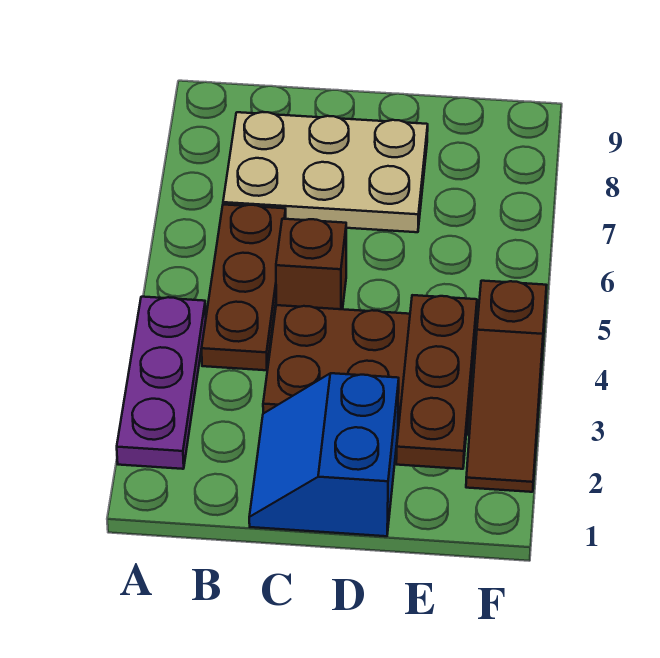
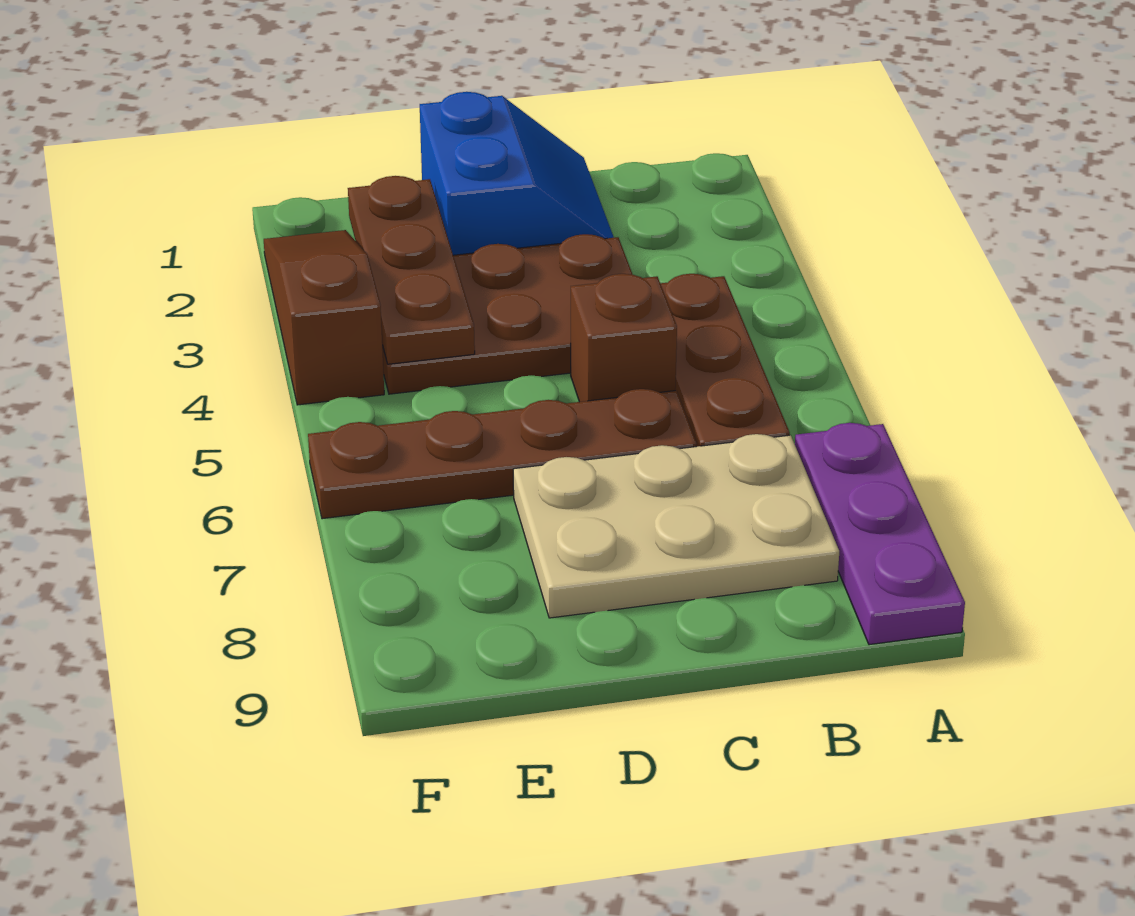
purple plate A2:A4 level 1 -> purple plate A7:A9 level 1
none -> brown plate C6:F6 level 1

